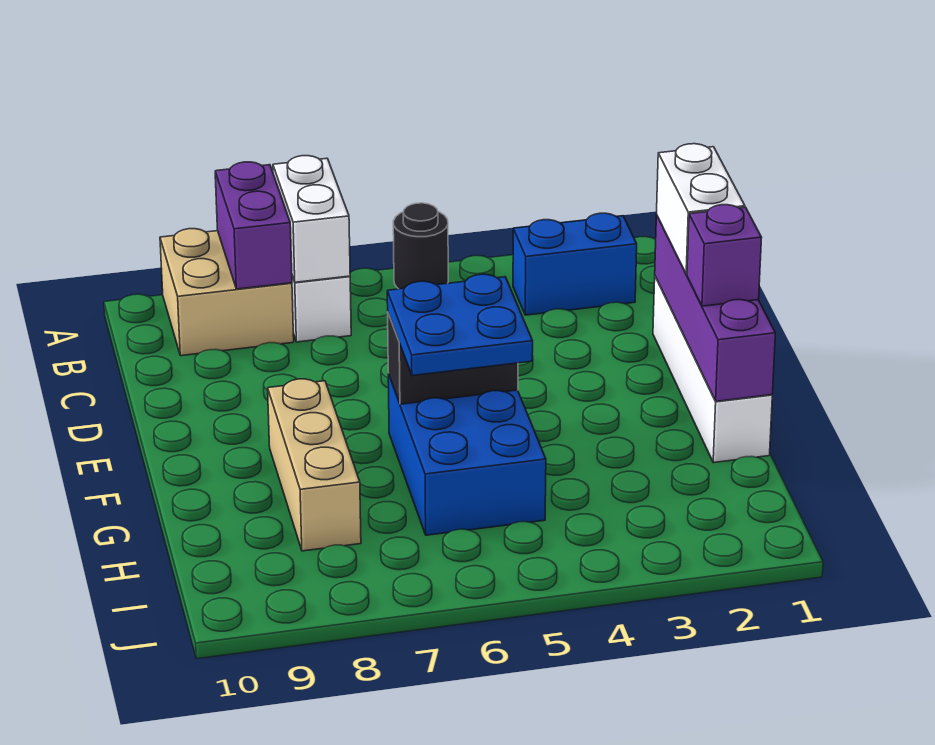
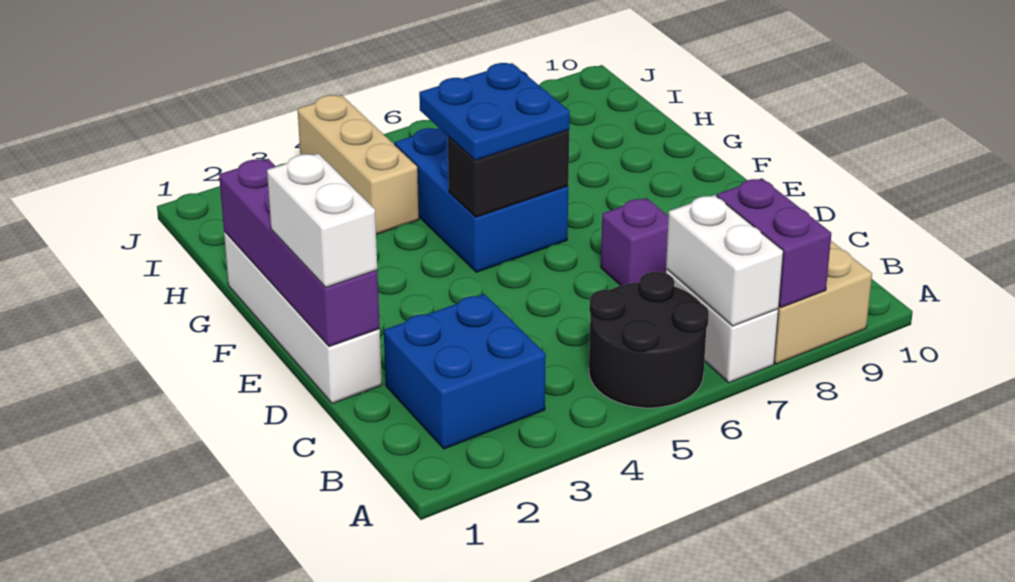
black round brick A5 level 1 -> black round brick A5:B6 level 1
blue brick B2:B3 level 1 -> blue brick B2:C3 level 1
purple brick F1 level 3 -> purple brick D7 level 1
tan brick F8:H8 level 1 -> tan brick H4:J4 level 1

